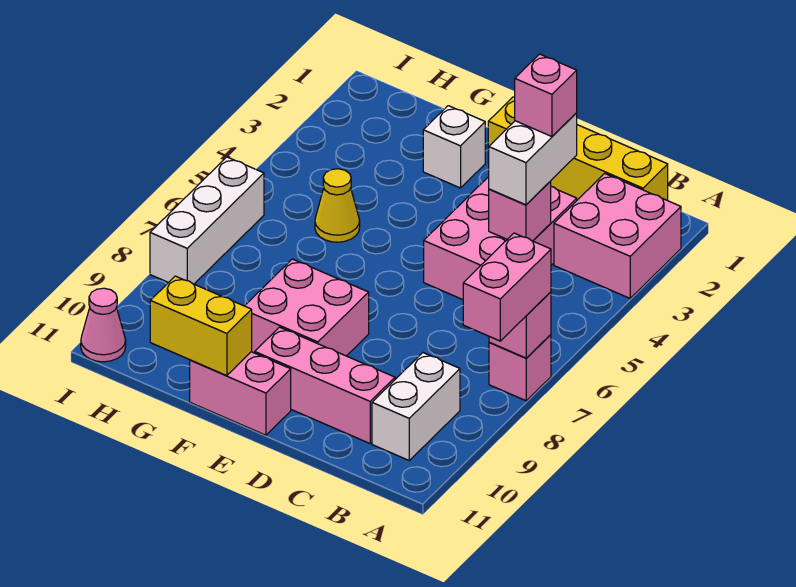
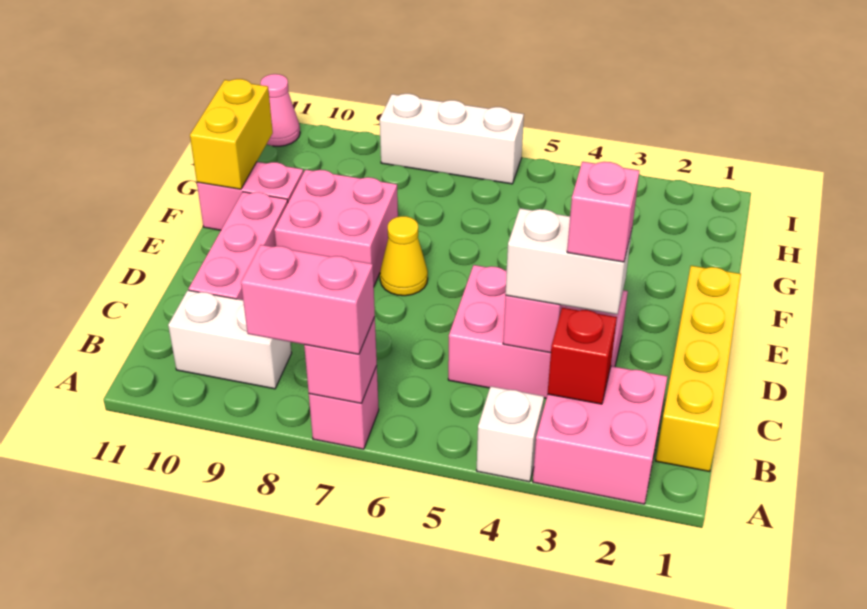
none -> red brick B3 level 2
pink brick E11:F11 level 1 -> pink brick F10:F11 level 1
white brick F2 level 1 -> white brick A4 level 1
yellow cone G5 level 1 -> yellow cone E7 level 1

